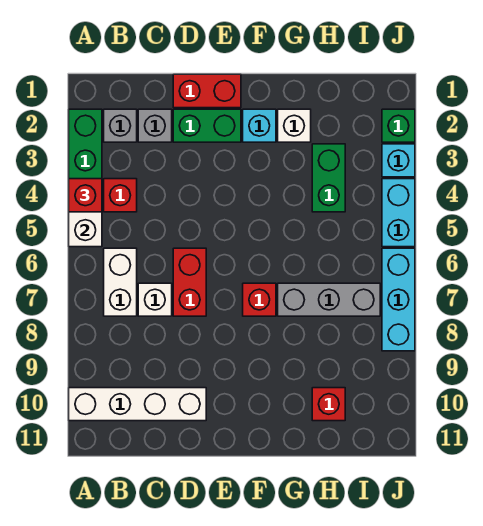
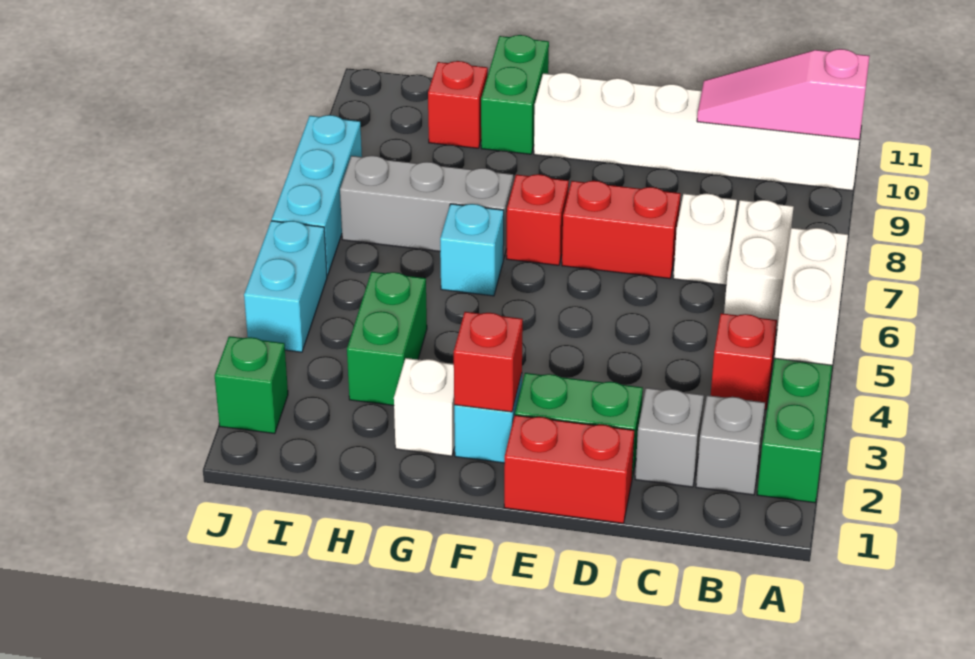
red brick A4 level 3 -> red brick F2 level 2
white brick A10:D10 level 1 -> white brick A10:F10 level 1
none -> pink slope A10:C10 level 2 top A
red brick D6:D7 level 1 -> red brick D7:E7 level 1
none -> green brick G10:G11 level 1
cyan brick J3 level 1 -> cyan brick G6 level 1

